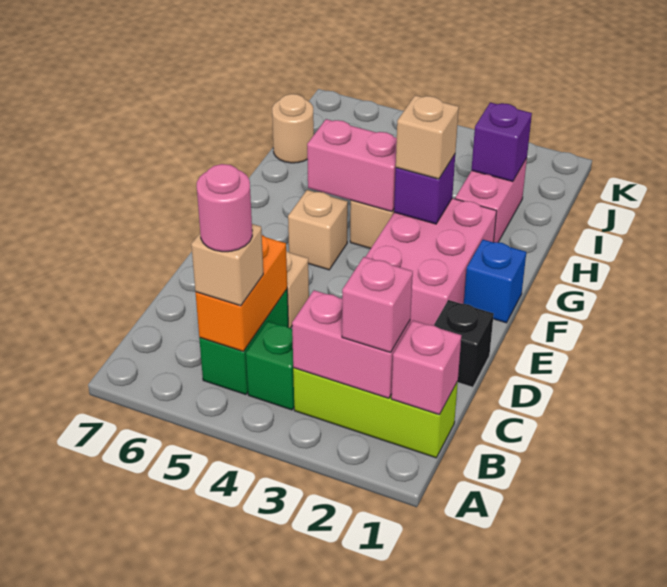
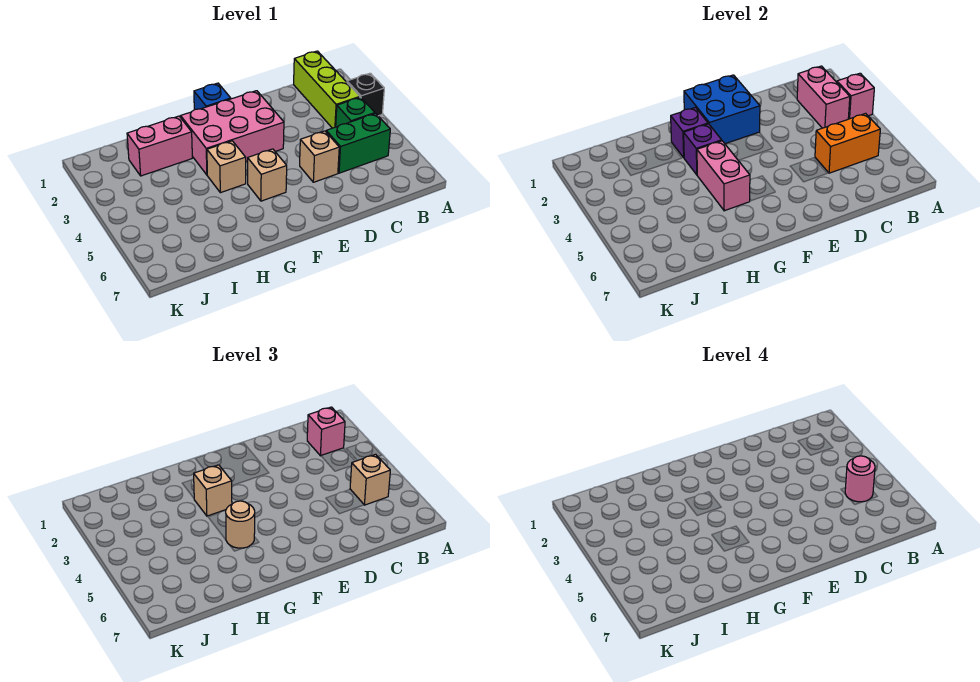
pink brick B1 level 2 -> pink brick A3 level 2
black brick D1 level 1 -> black brick A3 level 1
none -> blue brick E1:F2 level 2
purple brick I2 level 2 -> purple brick G2 level 2
tan round brick I7 level 1 -> tan round brick G5 level 3

